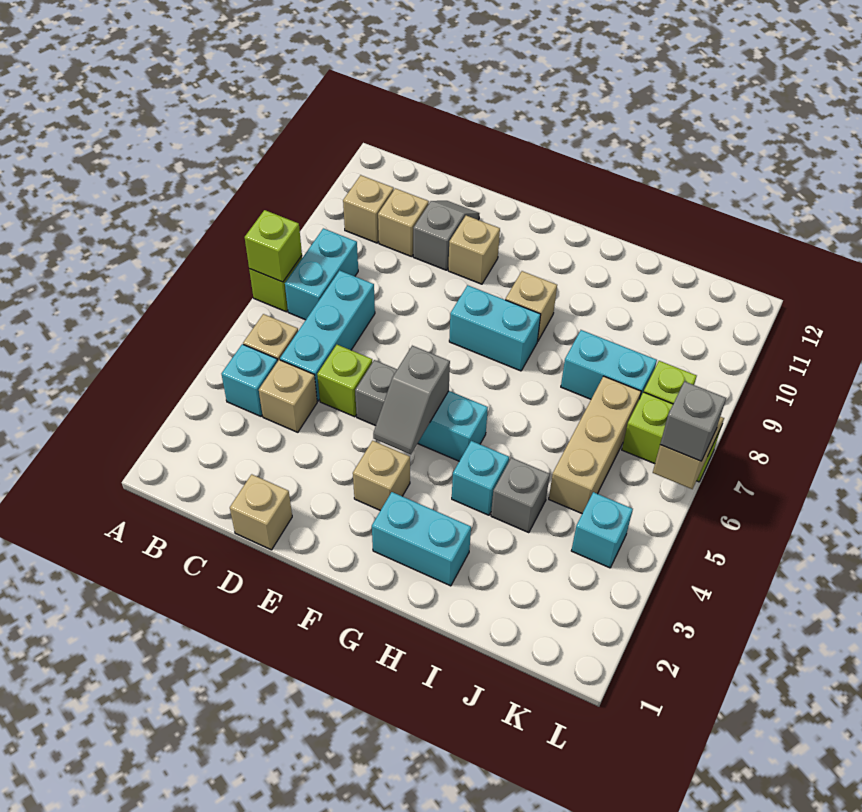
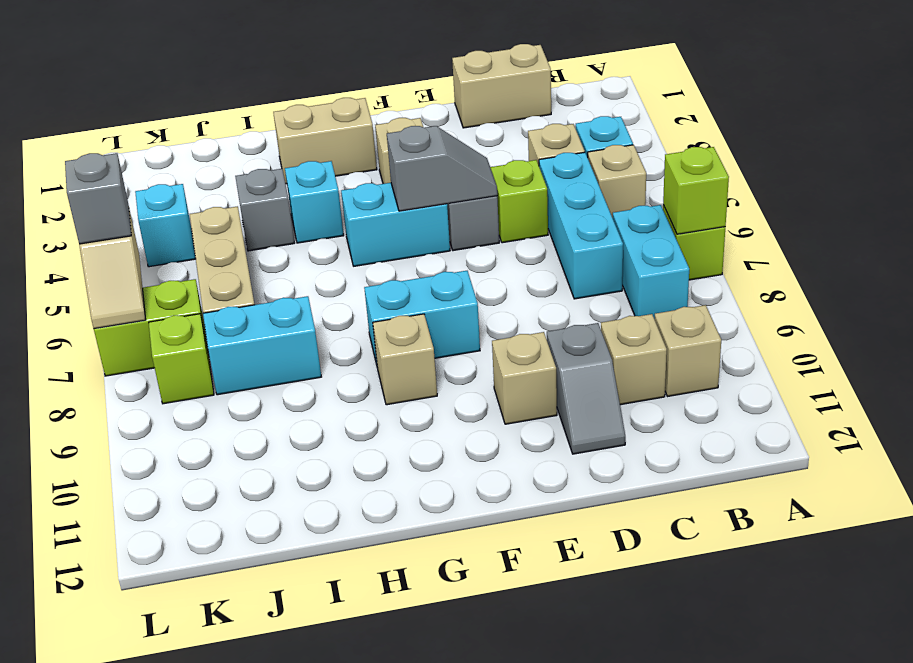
tan brick D1 level 1 -> tan brick C1:D1 level 1
grey slope F4:F5 level 2 top 5 -> grey slope E5:F5 level 2 top F
cyan brick G2:H2 level 1 -> tan brick G2:H2 level 1

